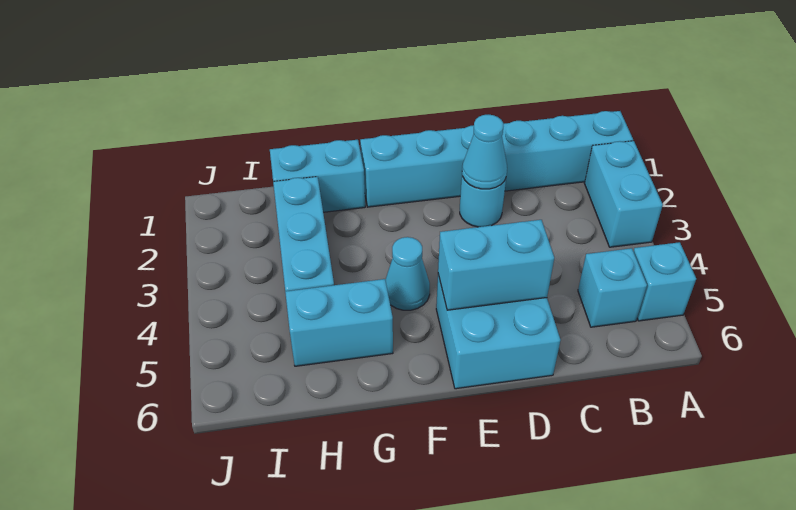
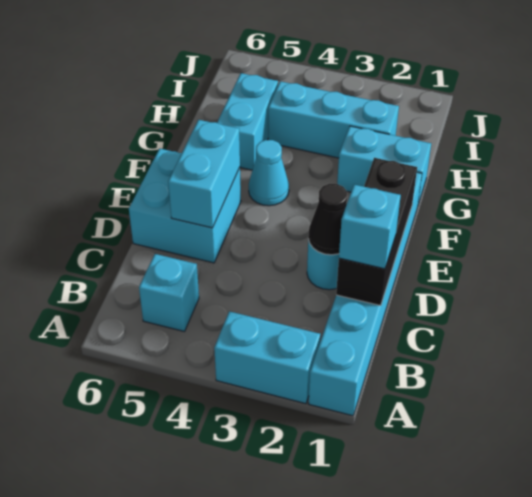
cyan brick A5 level 1 -> cyan brick C1 level 3
none -> black brick C1:E1 level 2
cyan cone D2 level 2 -> black cone D2 level 2
cyan brick G1:H1 level 1 -> cyan brick G1:G2 level 1

